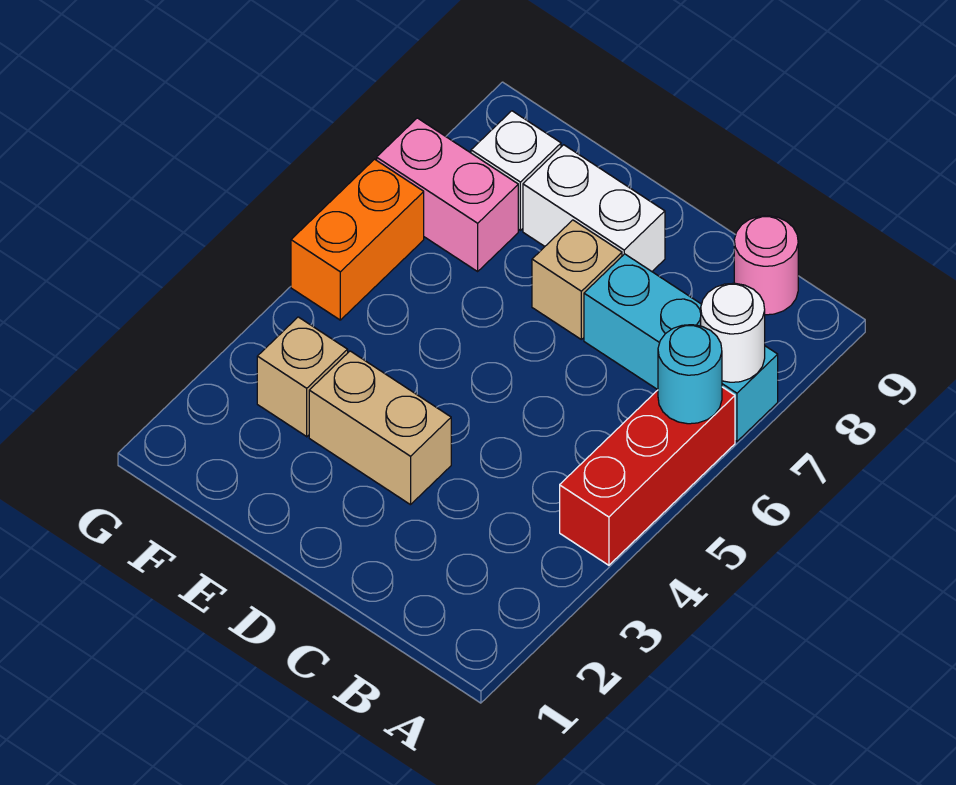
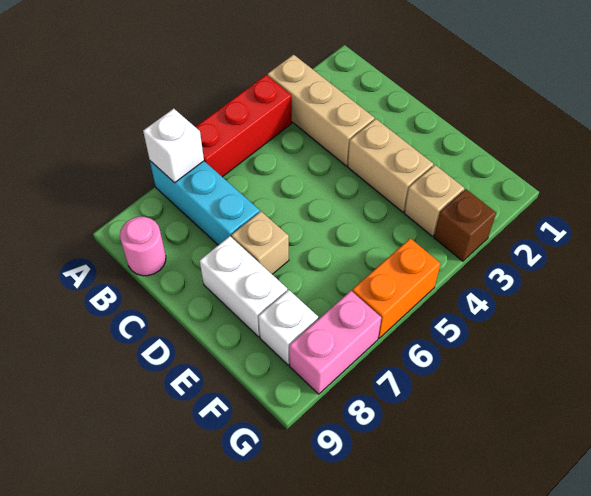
none -> tan brick A3:C3 level 1
cyan round brick A6 level 2 -> none
white round brick A7 level 2 -> white brick A7 level 2
pink brick F7:G7 level 1 -> pink brick G7:G8 level 1
none -> brown brick G3 level 1

